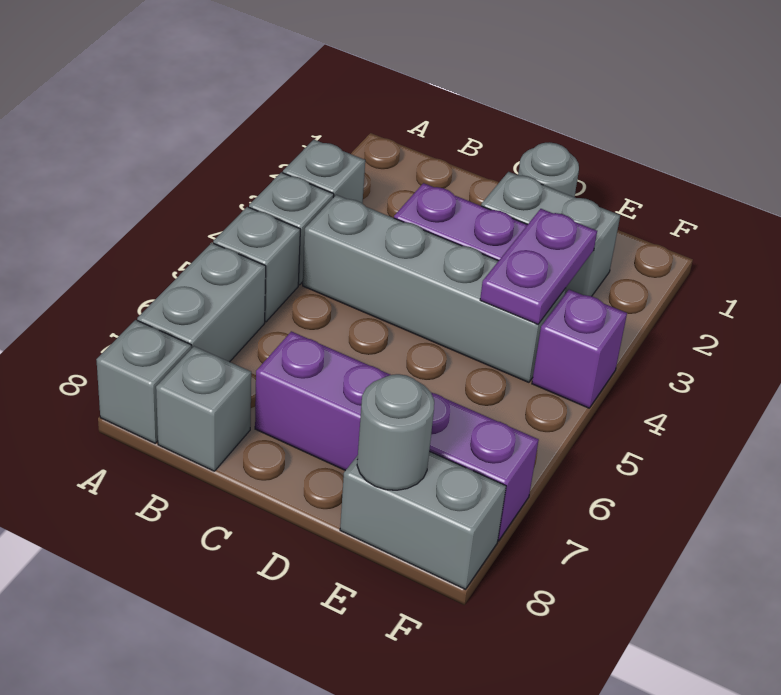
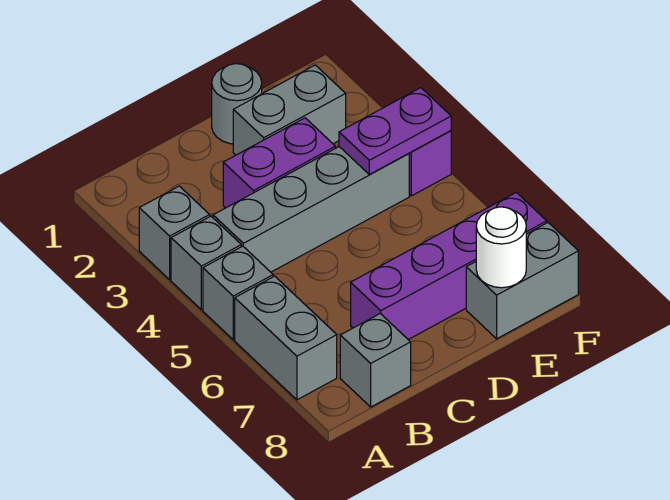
grey brick A8 level 1 -> none
purple plate E3:E4 level 2 -> purple plate E4:F4 level 2
grey round brick E8 level 2 -> white round brick E8 level 2

